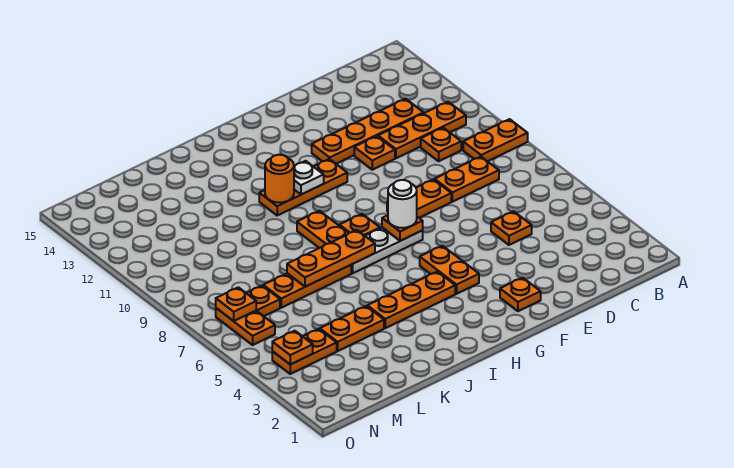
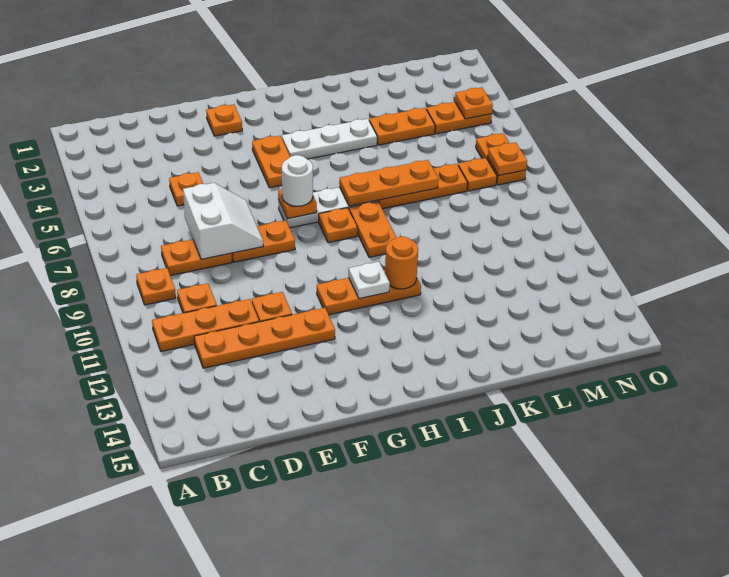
orange plate A9:B9 level 1 -> orange plate B9 level 1
none -> white slope D7:E8 level 2 top D
orange plate H4:J4 level 1 -> white plate H4:J4 level 1

